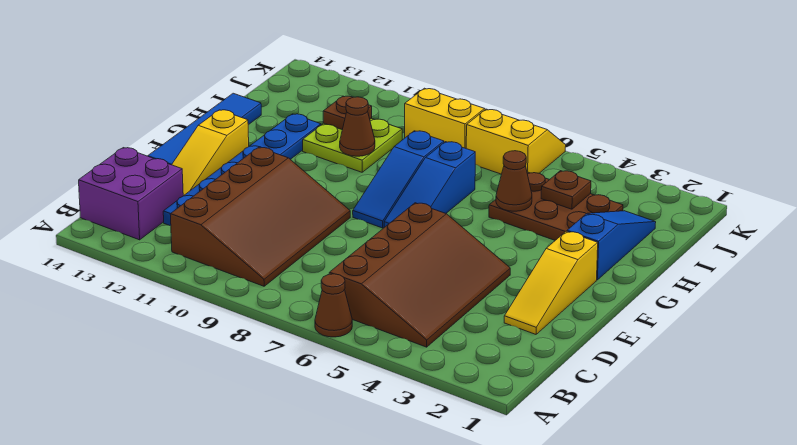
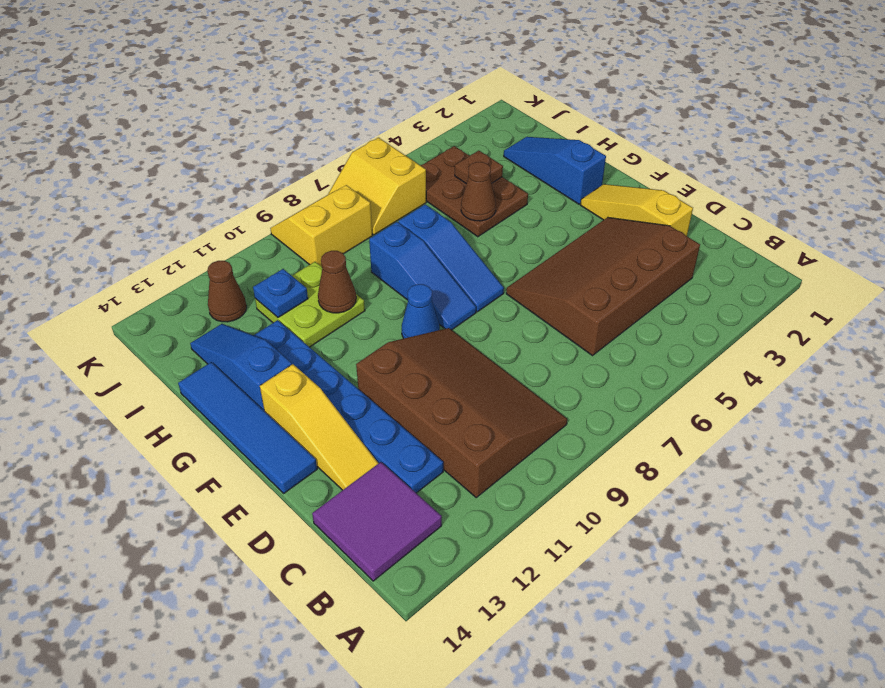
brown cone A6 level 1 -> brown cone J12 level 1
brown slope B4:E6 level 1 top 6 -> brown slope C3:E6 level 1 top C
purple brick B13:C14 level 1 -> purple tile B13:C14 level 1
yellow slope D2:F2 level 1 top F -> yellow slope D2:F2 level 1 top D
none -> blue cone F9 level 1
none -> blue slope G13:I13 level 1 top G
brown plate H3:I5 level 1 -> brown plate H4:J5 level 1
brown plate I11 level 2 -> blue plate I11 level 2
yellow slope J6:K7 level 1 top J -> yellow slope J6:K7 level 1 top 6

